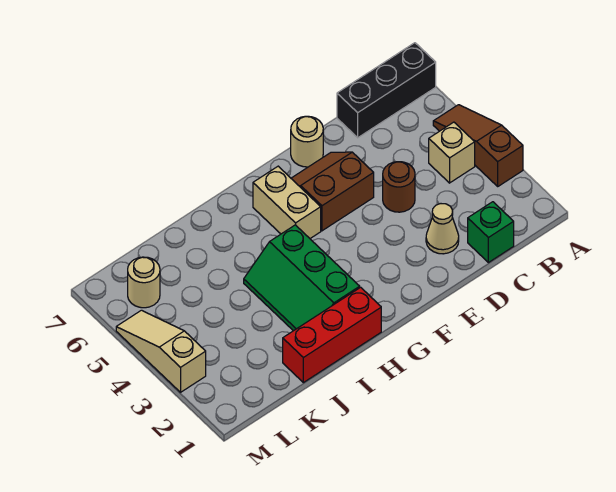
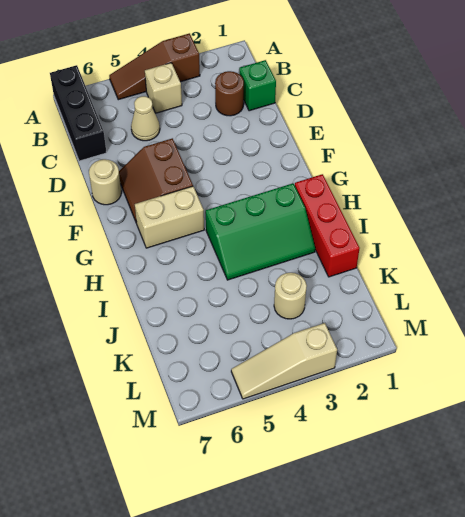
tan cone D2 level 1 -> tan cone C5 level 1
brown round brick D4 level 1 -> brown round brick C2 level 1
tan round brick L6 level 1 -> tan round brick K3 level 1

